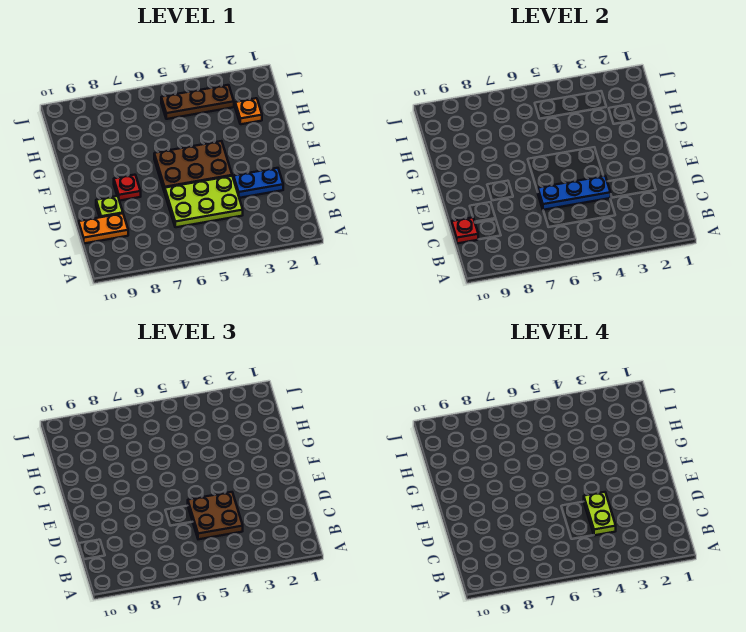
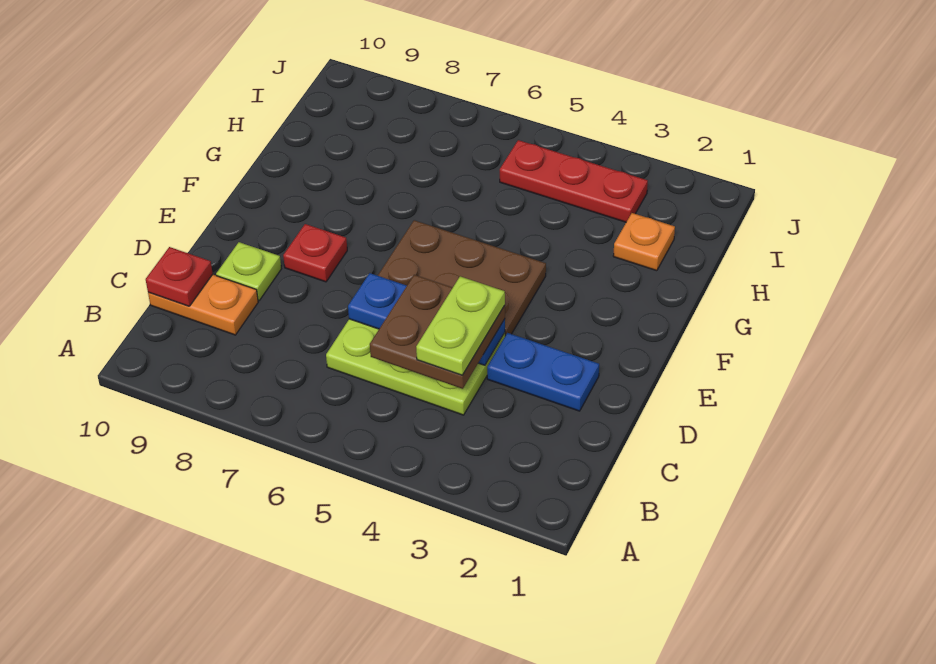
brown plate I3:I5 level 1 -> red plate I3:I5 level 1

